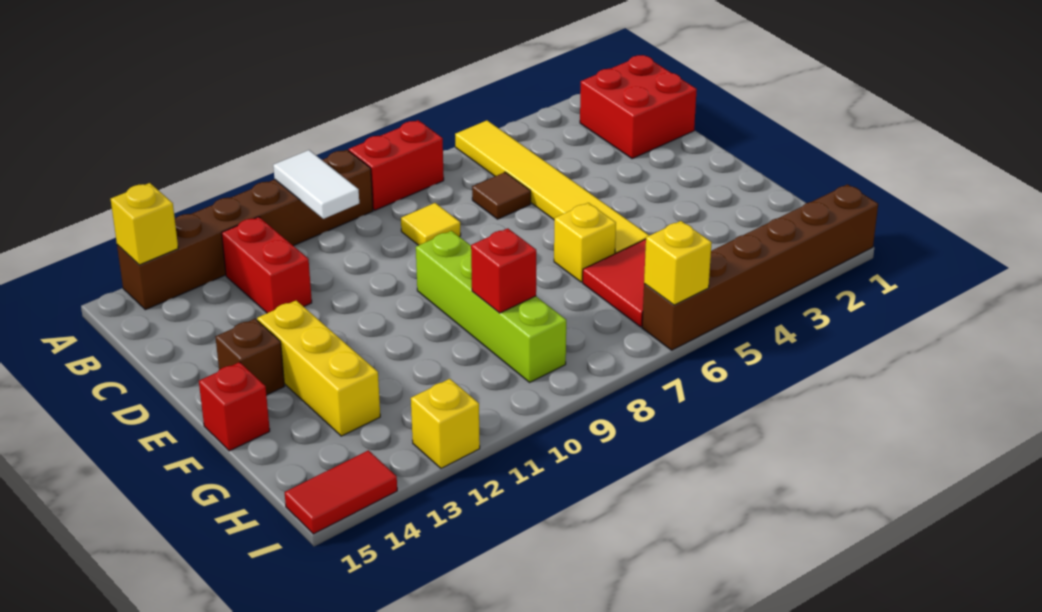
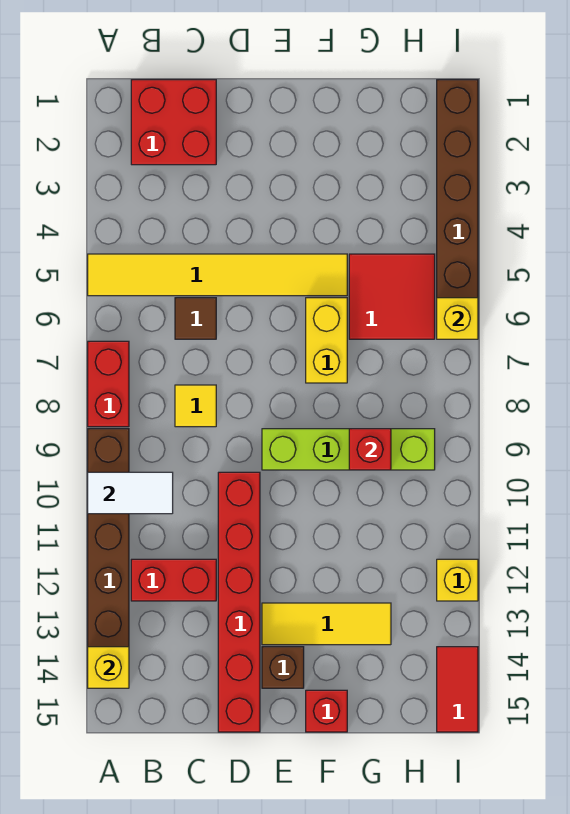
none -> red brick D10:D15 level 1
yellow brick E13:G13 level 1 -> yellow tile E13:G13 level 1
yellow brick F6 level 1 -> yellow brick F6:F7 level 1

